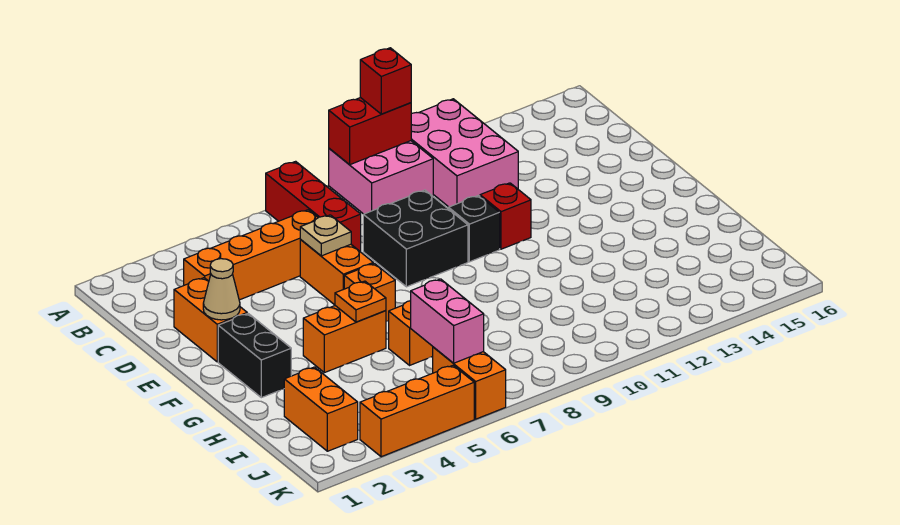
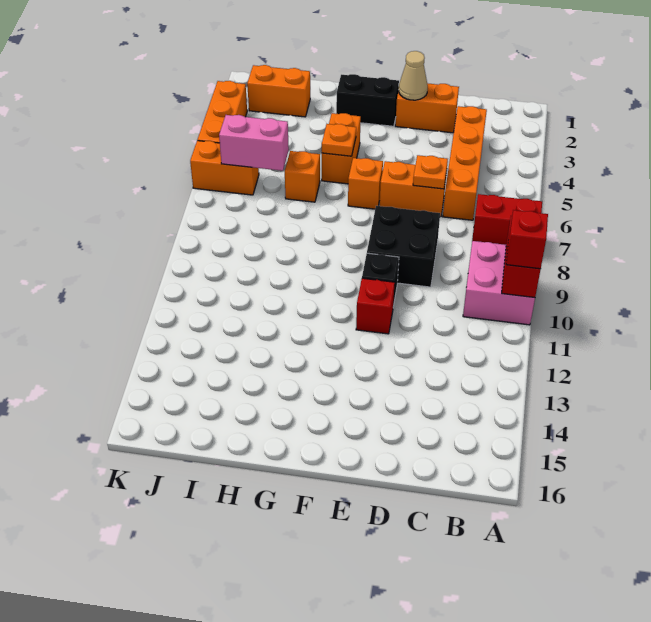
red brick A7:C7 level 1 -> red brick A7:B7 level 1
pink brick A11:C12 level 1 -> none
tan plate D6 level 2 -> orange plate D6 level 2

